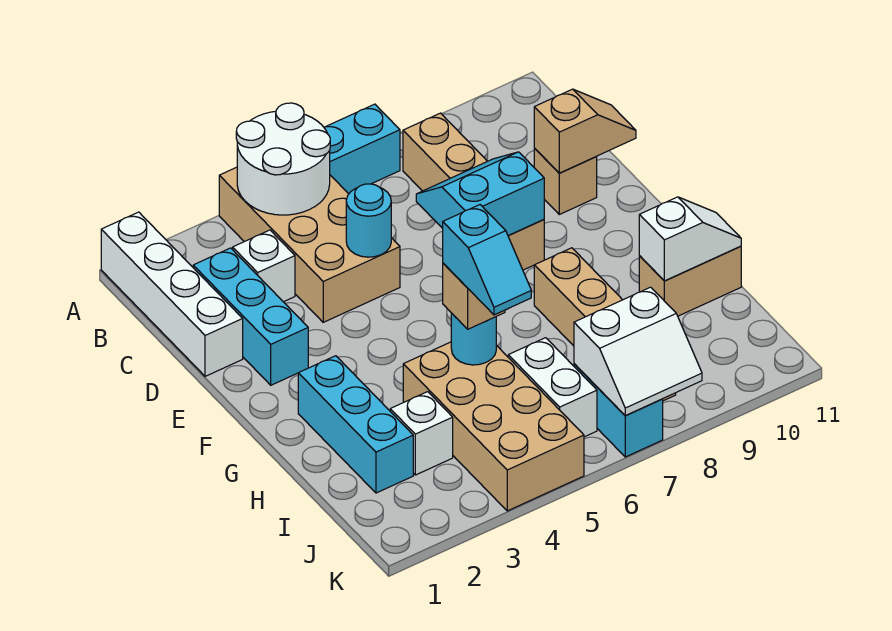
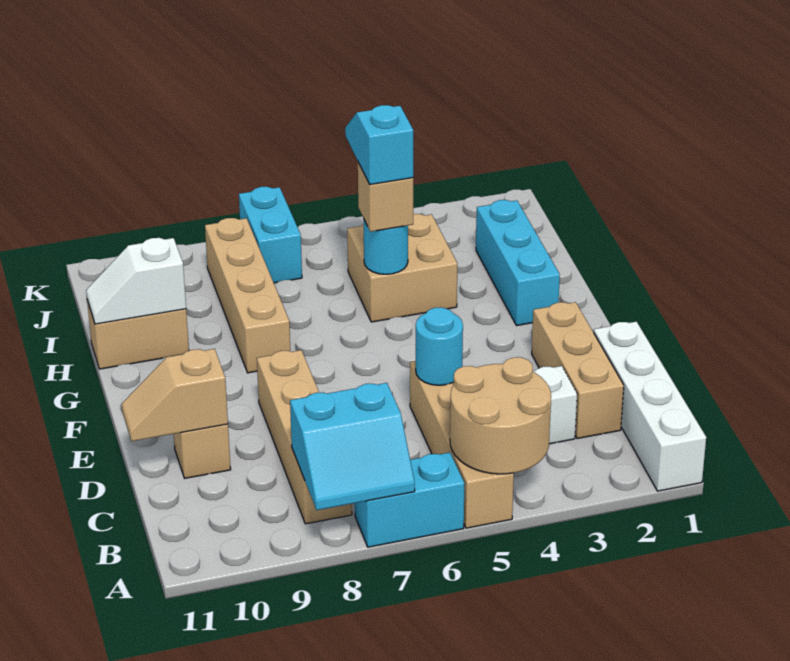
tan brick A4:D5 level 1 -> tan brick A5:D5 level 1
white round brick A4:B5 level 2 -> tan round brick A4:B5 level 2
cyan brick C2:E2 level 1 -> tan brick C2:E2 level 1
cyan slope D7:E8 level 2 top E -> cyan slope A7:B8 level 2 top B
tan brick H4:K5 level 1 -> tan brick H4:I5 level 1
white brick I3 level 1 -> none
white brick I6:J6 level 1 -> none
white slope J7:K8 level 2 top J -> none

